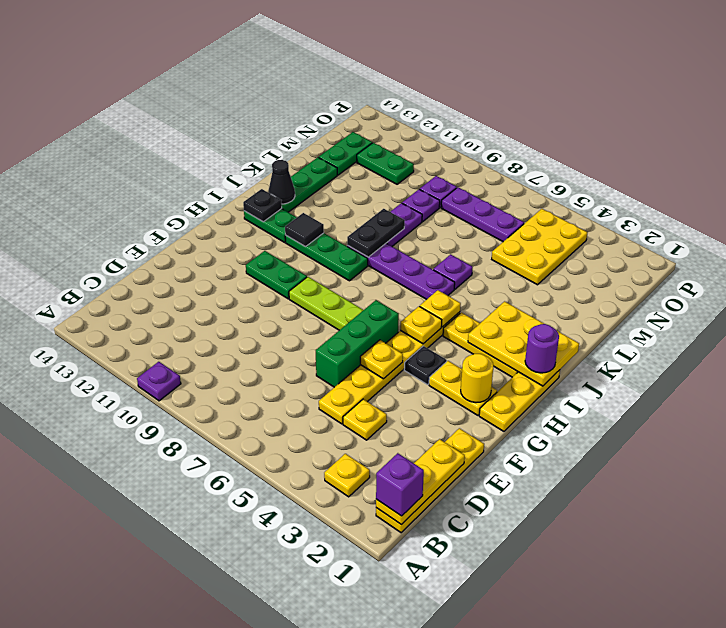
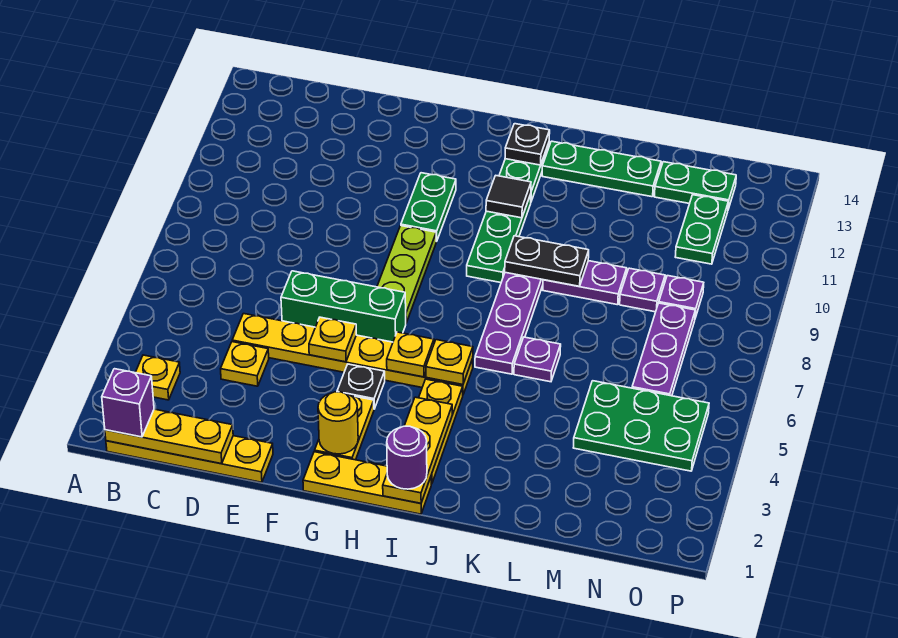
purple plate A10 level 1 -> none
yellow plate I1:J3 level 2 -> yellow plate I1:I3 level 2
black cone J13 level 2 -> none
yellow plate M4:O5 level 1 -> green plate M4:O5 level 1

